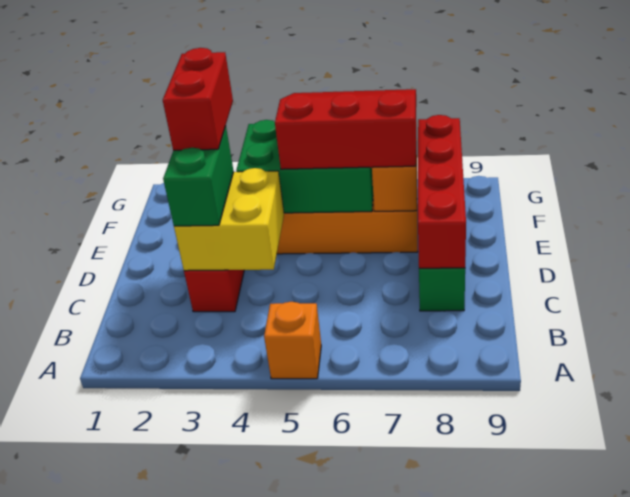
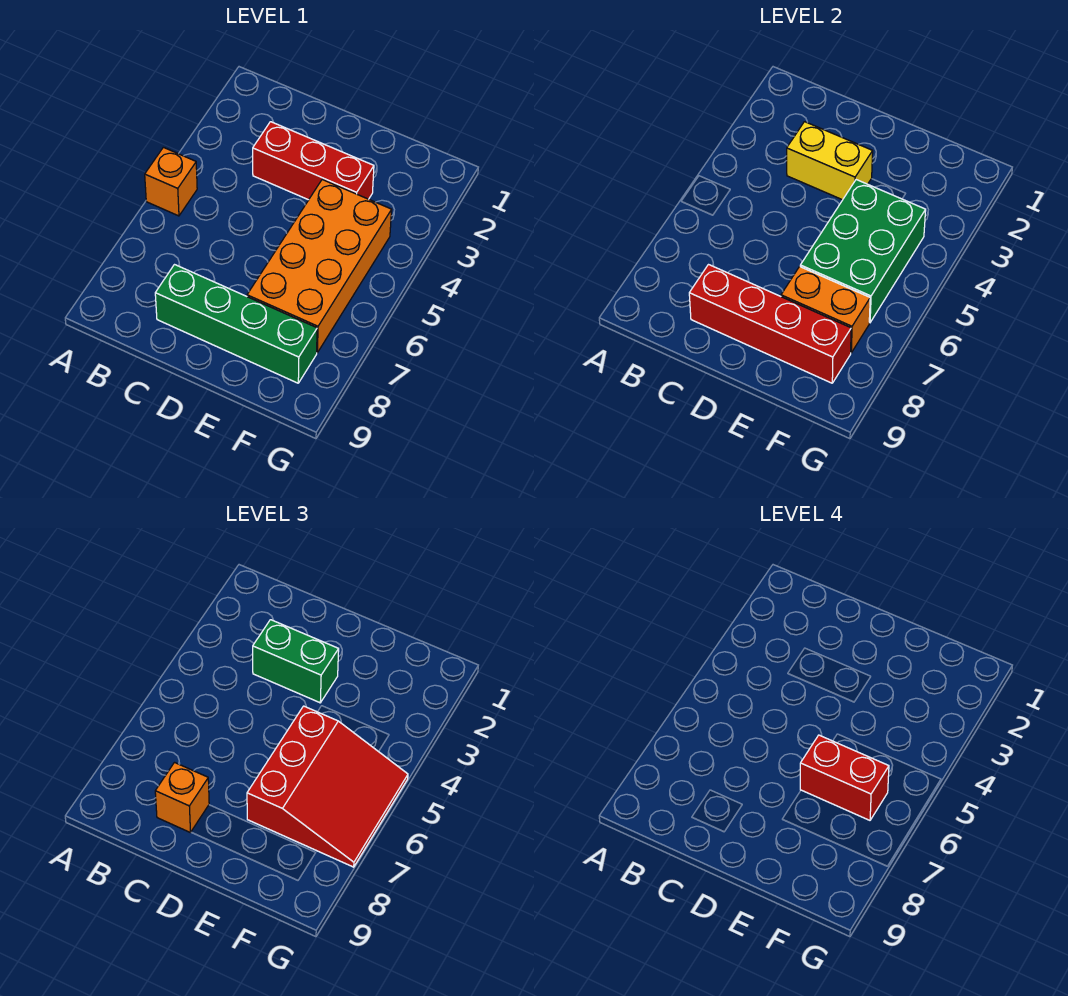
yellow brick C3:D4 level 2 -> yellow brick C3:D3 level 2
none -> orange brick C8 level 3
red brick D3:E3 level 4 -> red brick E6:F6 level 4

